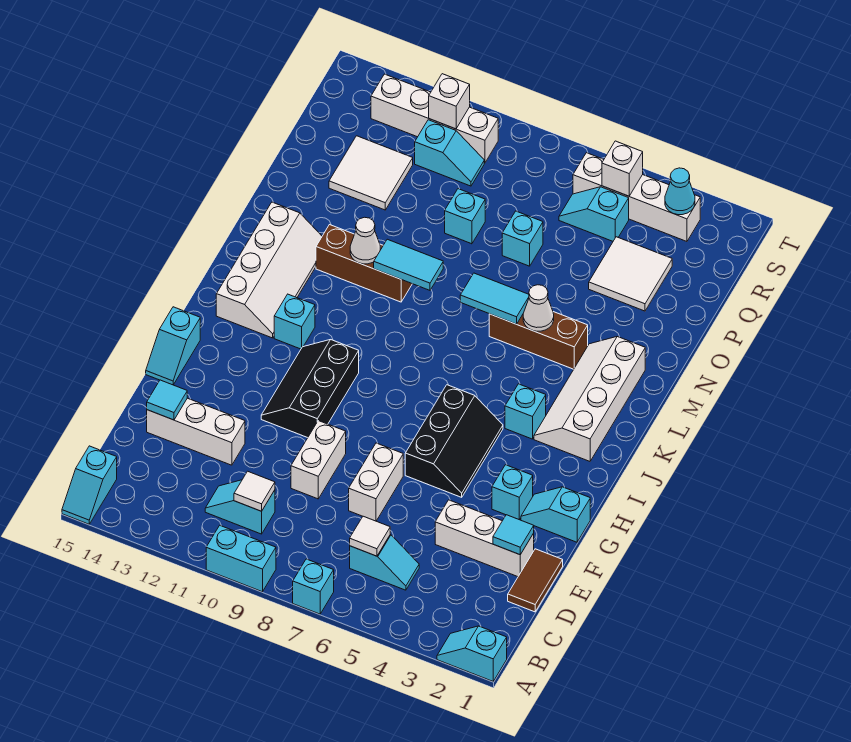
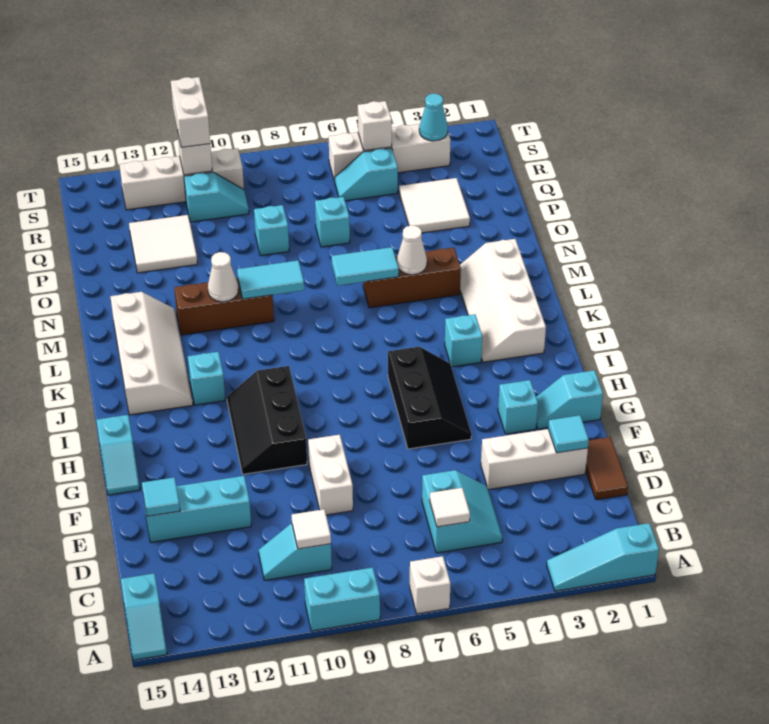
cyan slope A1:A2 level 1 top 1 -> cyan slope A1:A3 level 1 top 1
cyan brick A7 level 1 -> white brick A7 level 1
cyan slope C5:C6 level 1 top 6 -> cyan slope C5:D6 level 1 top 6
white brick E7:F7 level 1 -> white brick S11:T11 level 3
white brick E12:E14 level 1 -> cyan brick E12:E14 level 1

